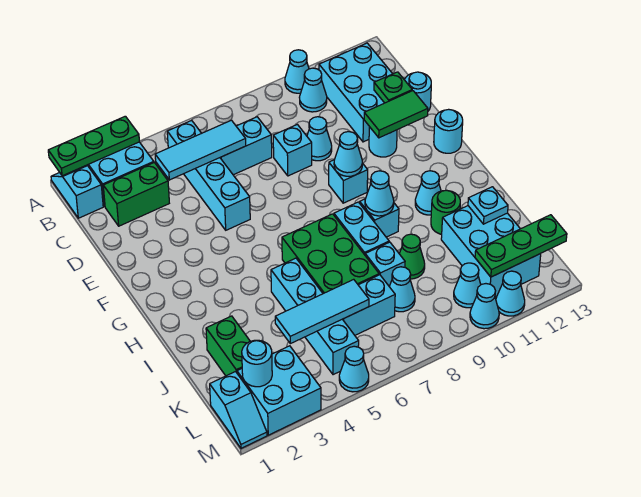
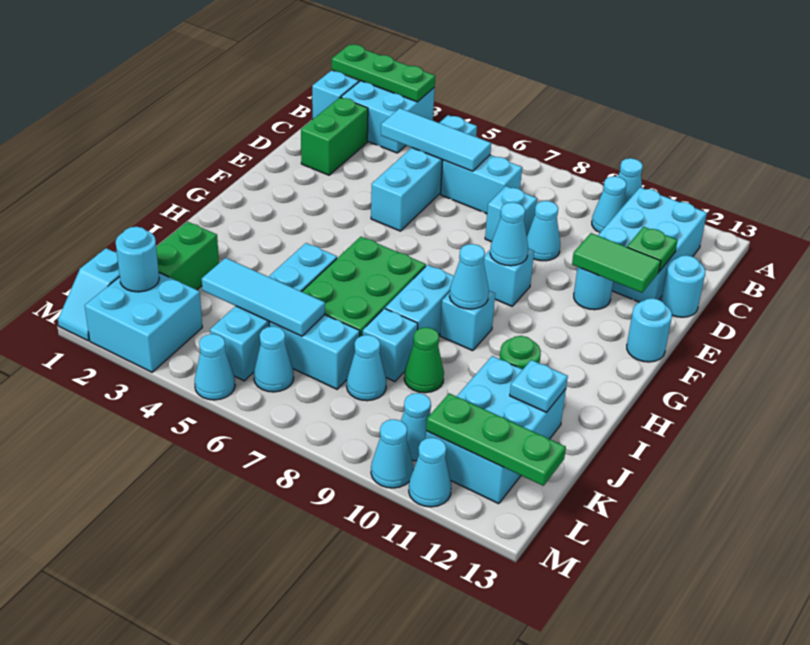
green brick C2:C3 level 1 -> green brick C2:D2 level 1
cyan cone H11 level 1 -> cyan cone L6 level 1

